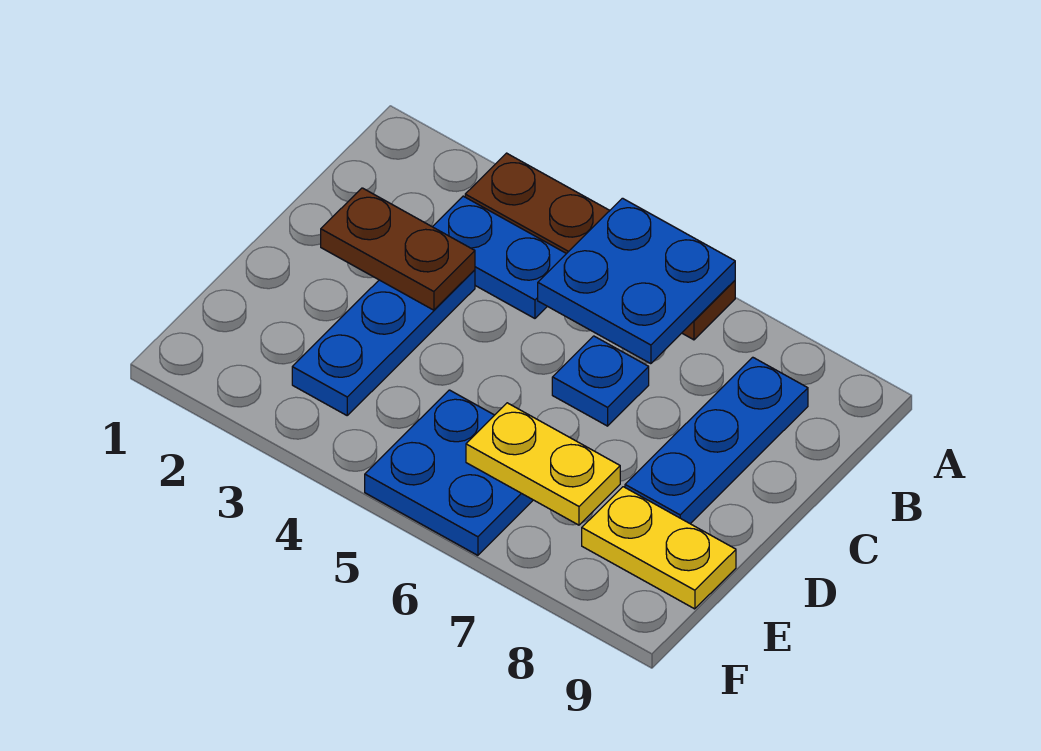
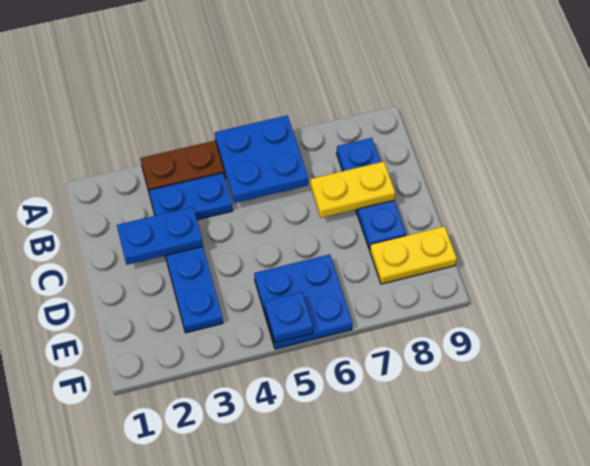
brown plate C2:C3 level 2 -> blue plate C2:C3 level 2
blue plate C6 level 1 -> blue plate F5 level 2
yellow plate E6:E7 level 2 -> yellow plate C7:C8 level 2

